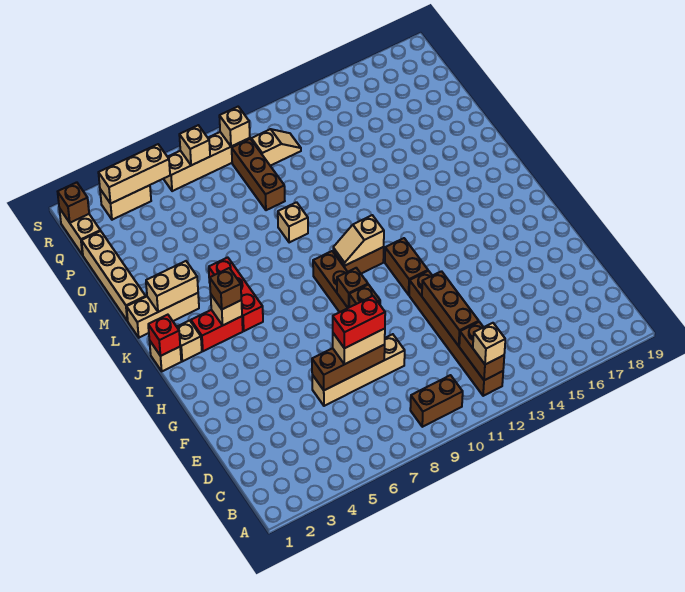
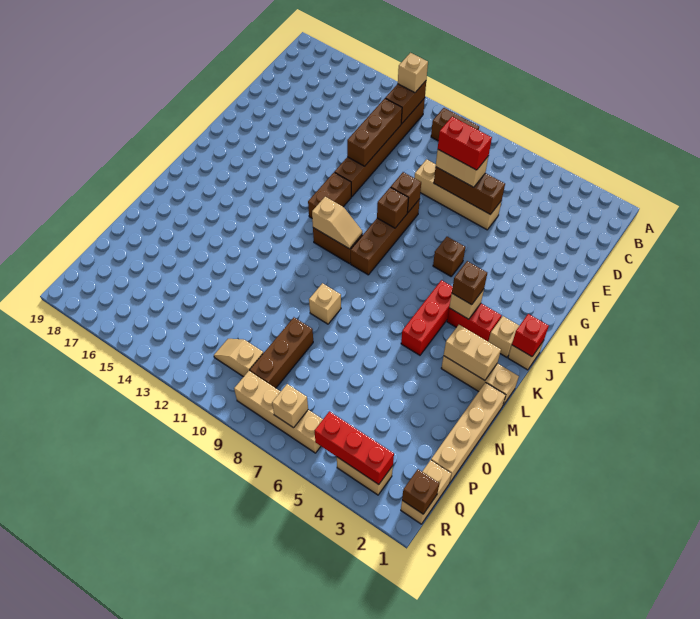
none -> brown brick H6 level 1
tan brick R3:R5 level 2 -> red brick R3:R5 level 2
tan brick R9 level 2 -> none

